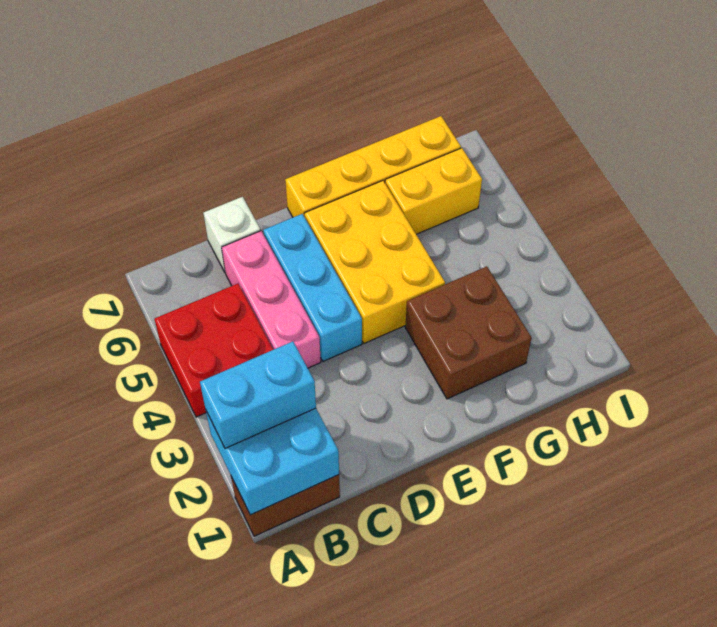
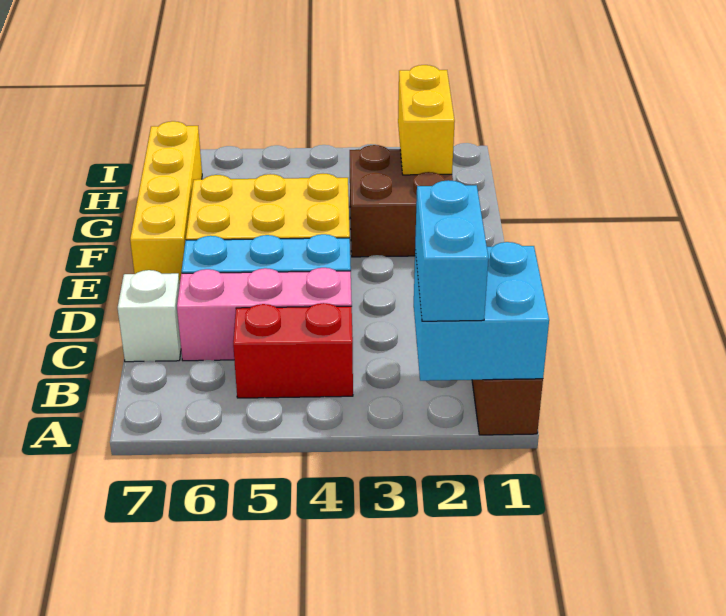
red brick A4:B5 level 1 -> red brick B4:B5 level 1
yellow brick G6:H6 level 1 -> yellow brick G2:H2 level 2

